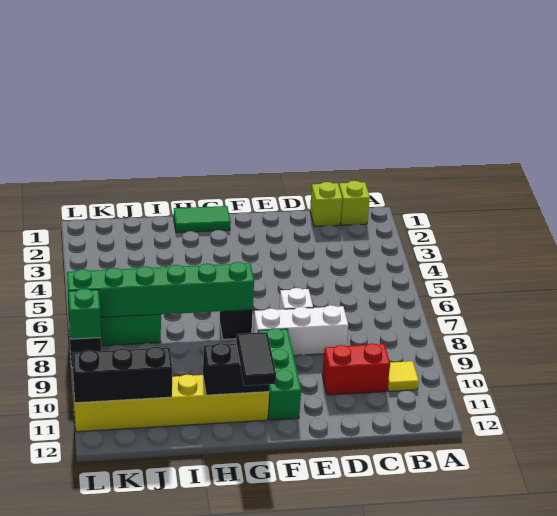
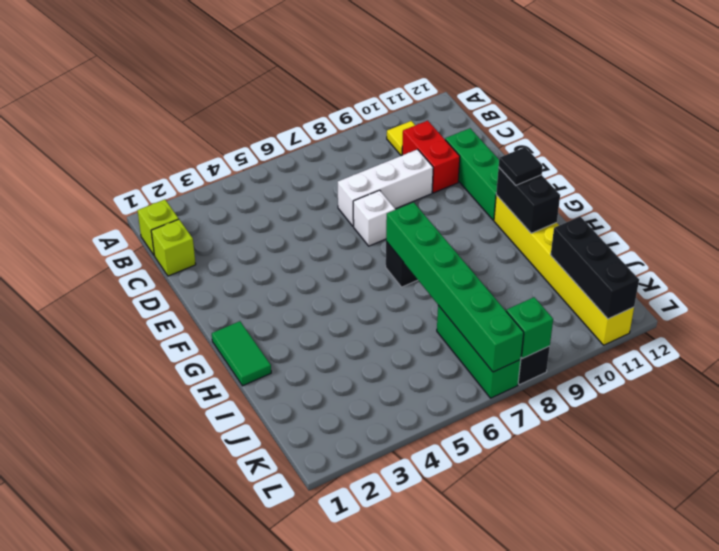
white brick D8:F8 level 1 -> white brick D7:D9 level 1
green brick F9:F11 level 1 -> green brick D11:F11 level 1
black tile G11:G12 level 3 -> black tile G11 level 3

